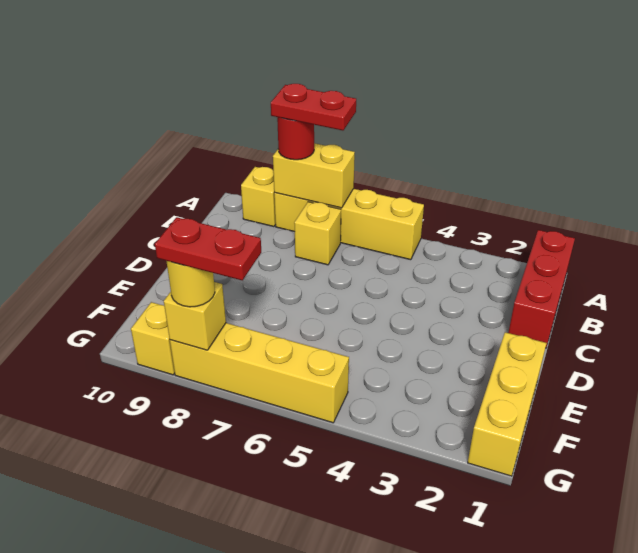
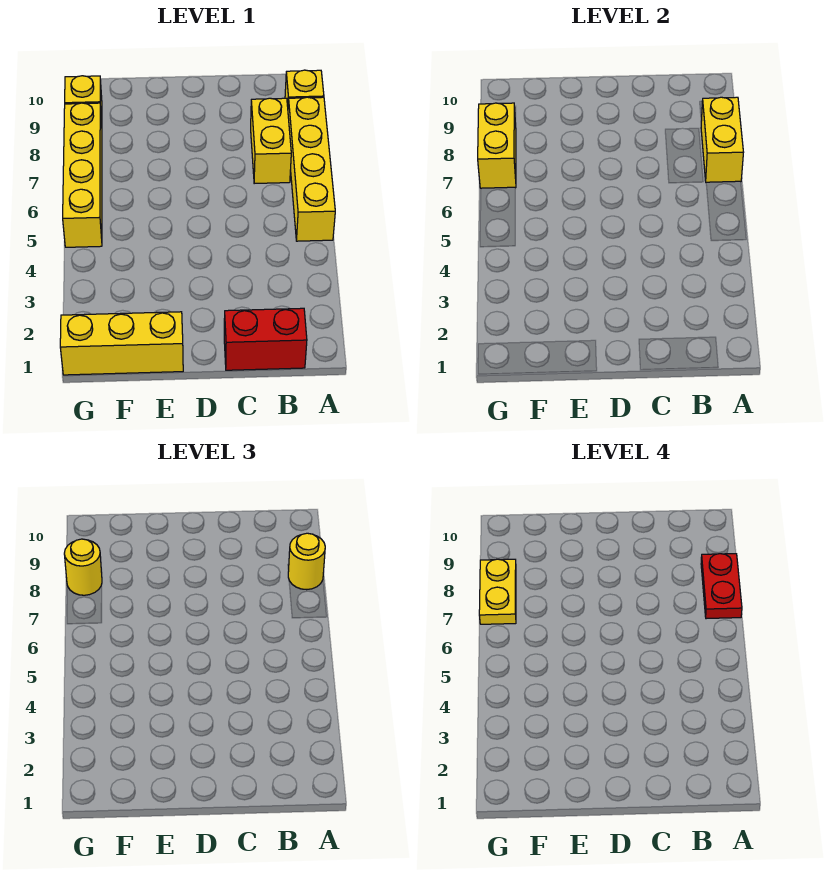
red brick A1:C1 level 1 -> red brick B1:C1 level 1
red round brick A8 level 3 -> yellow round brick A8 level 3
yellow brick B7 level 1 -> yellow brick B7:B8 level 1
red plate G7:G8 level 4 -> yellow plate G7:G8 level 4
yellow brick G8 level 2 -> yellow brick G7:G8 level 2

